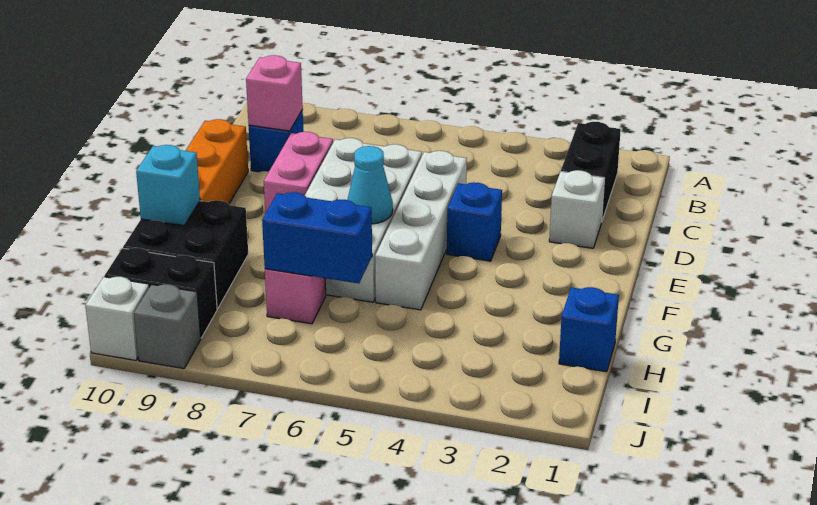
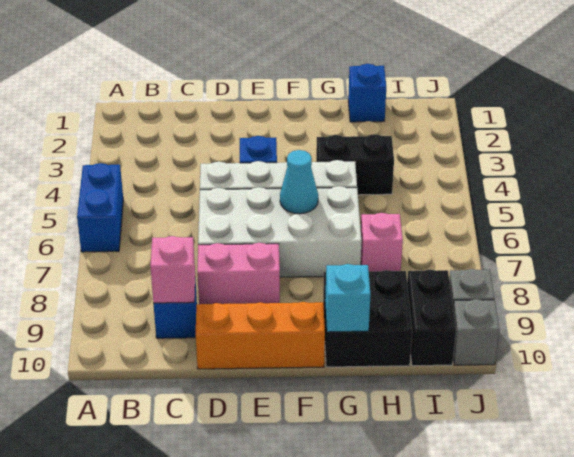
black brick B2:C2 level 1 -> black brick G4:H4 level 1
white brick D2 level 1 -> none
blue brick H6:H7 level 2 -> blue brick A5:A6 level 1
white brick J10 level 1 -> grey brick J10 level 1

